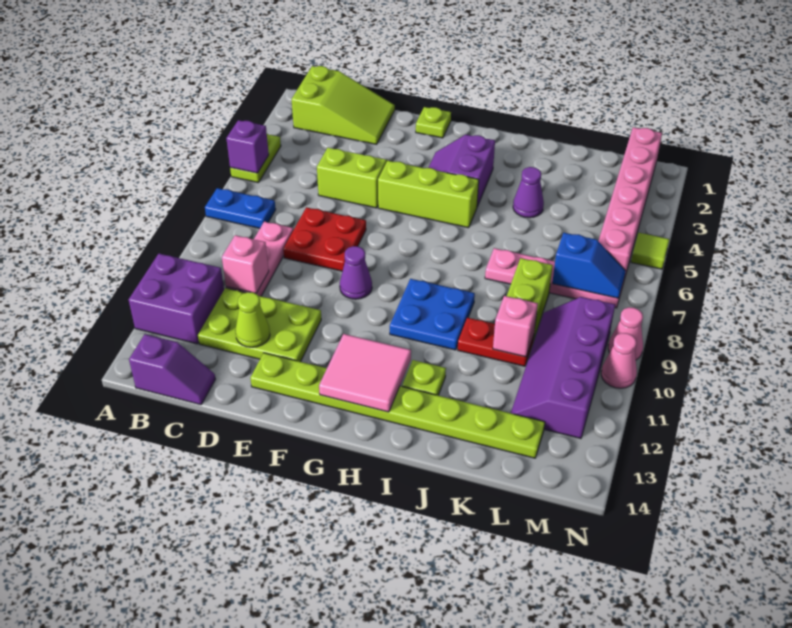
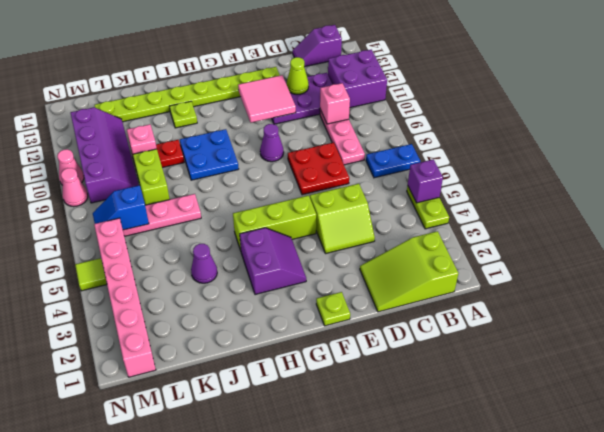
lime plate C11:E12 level 1 -> purple plate C11:E12 level 1
pink tile G12:H13 level 2 -> pink tile E11:F12 level 2

